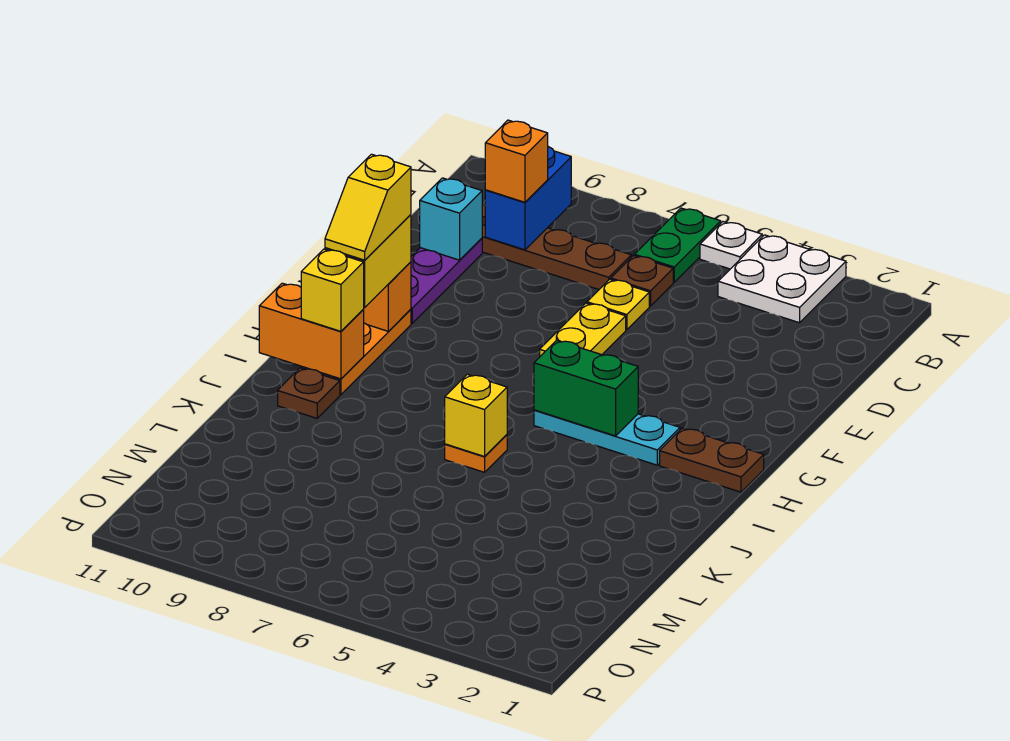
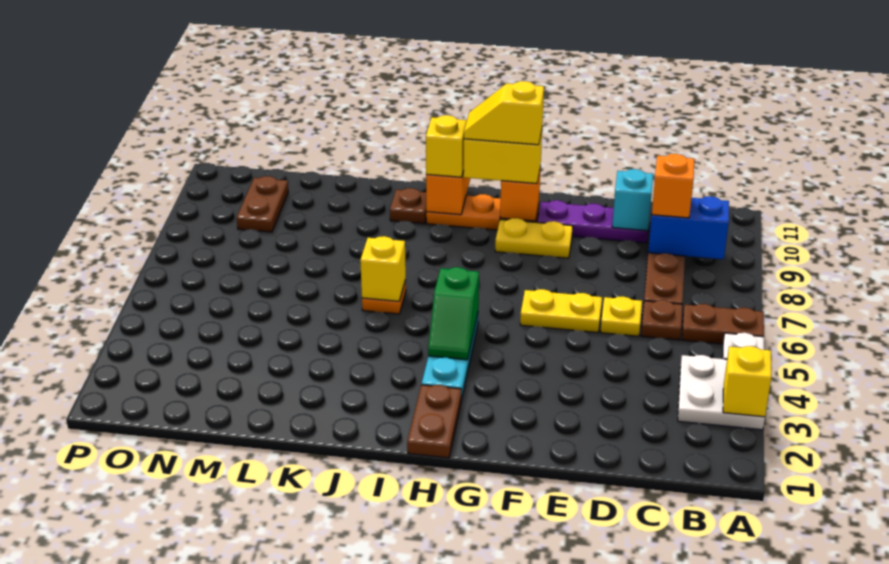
none -> yellow brick A3 level 2
green plate A6:B6 level 1 -> brown plate A6:B6 level 1
none -> yellow plate F9:G9 level 1
green brick H4:H5 level 2 -> green slope H4:H5 level 2 top 5
none -> brown plate N9:N10 level 1

